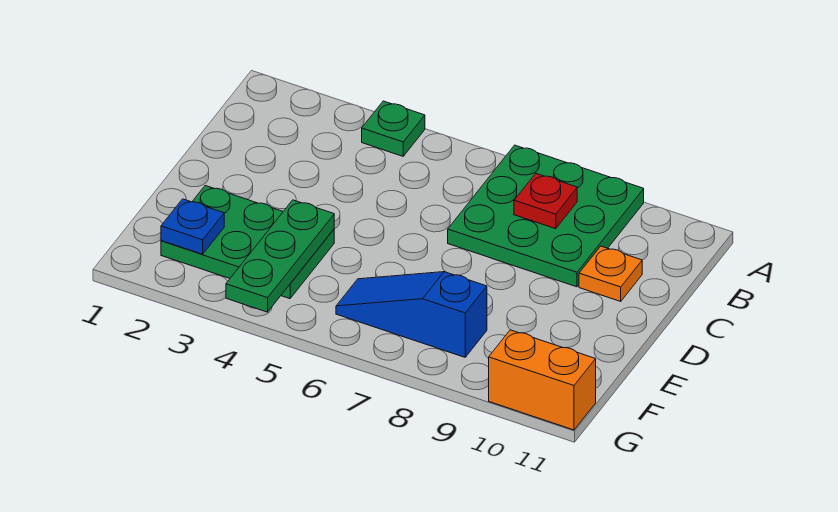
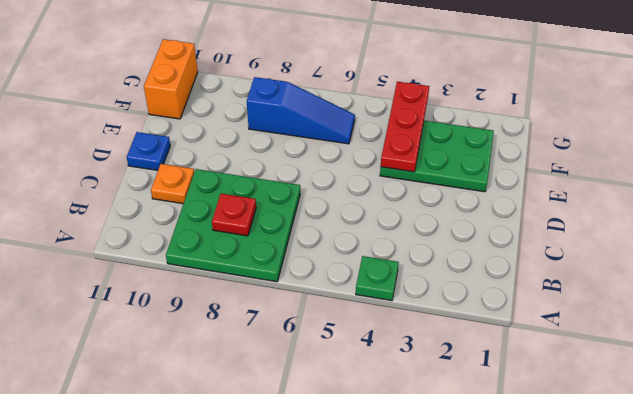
green plate E4:G4 level 2 -> red plate E4:G4 level 2
blue plate F2 level 2 -> blue plate D11 level 1
orange brick G10:G11 level 1 -> orange brick F11:G11 level 1

